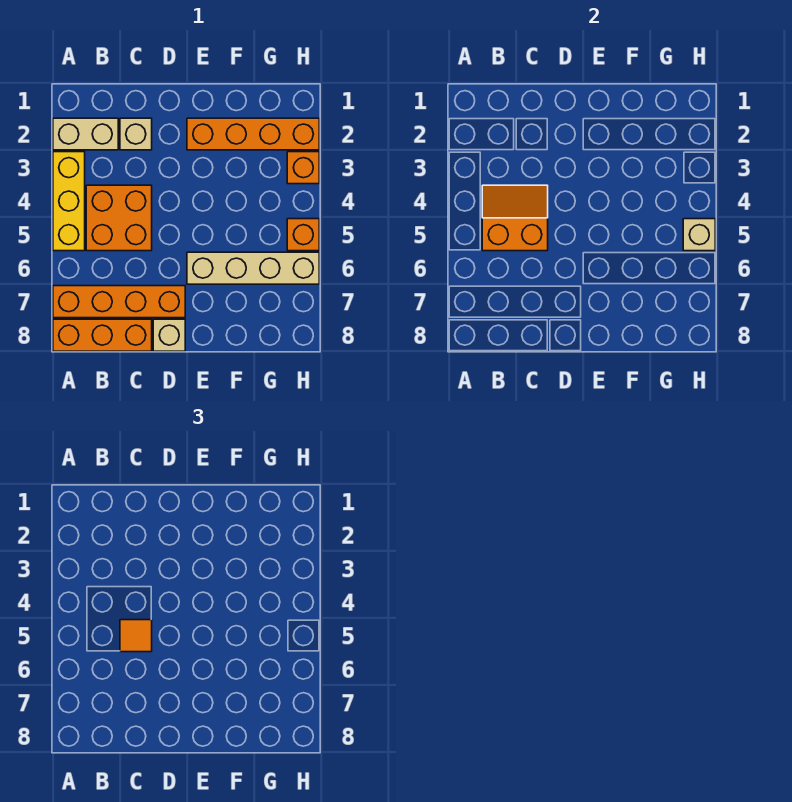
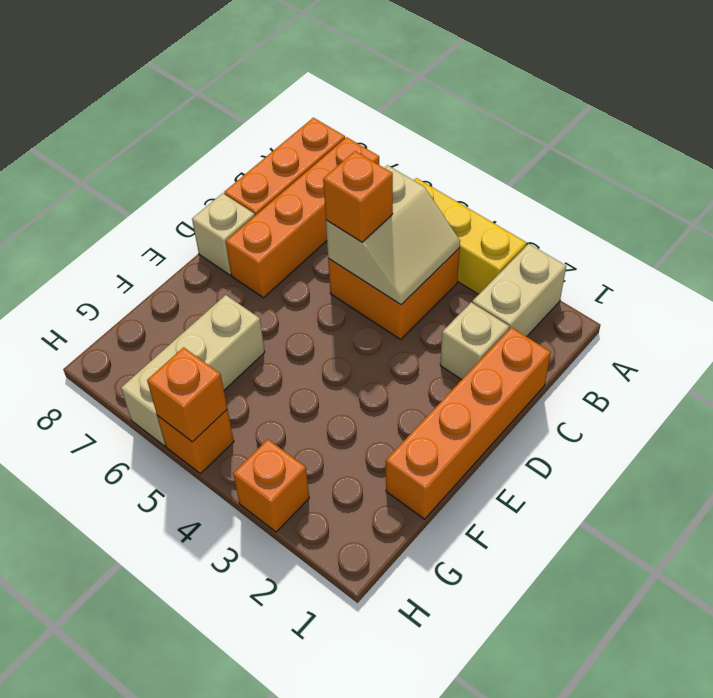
orange slope B4:C5 level 2 top 5 -> tan slope B4:C5 level 2 top 5
orange tile C5 level 3 -> orange brick C5 level 3
orange brick E2:H2 level 1 -> orange brick C1:F1 level 1
tan brick E6:H6 level 1 -> tan brick F6:H6 level 1
tan brick H5 level 2 -> orange brick H5 level 2

